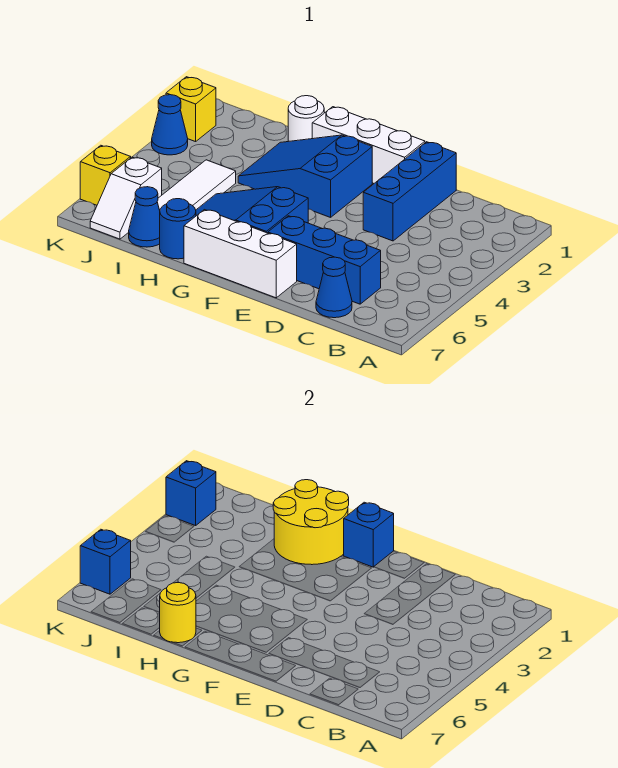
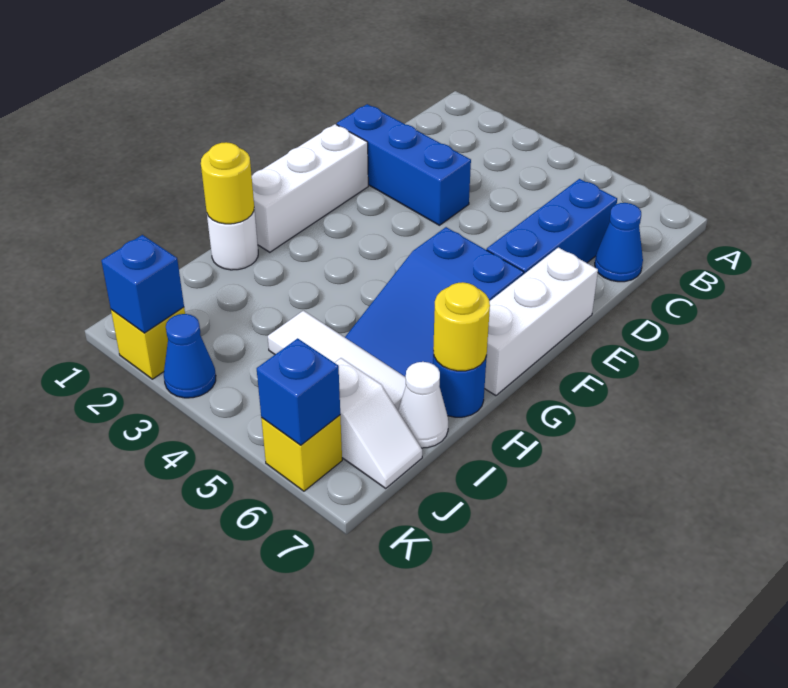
blue brick F1 level 2 -> none
blue slope F2:H3 level 1 top F -> none
yellow round brick G1:H2 level 2 -> yellow round brick H1 level 2
blue cone I7 level 1 -> white cone I7 level 1

